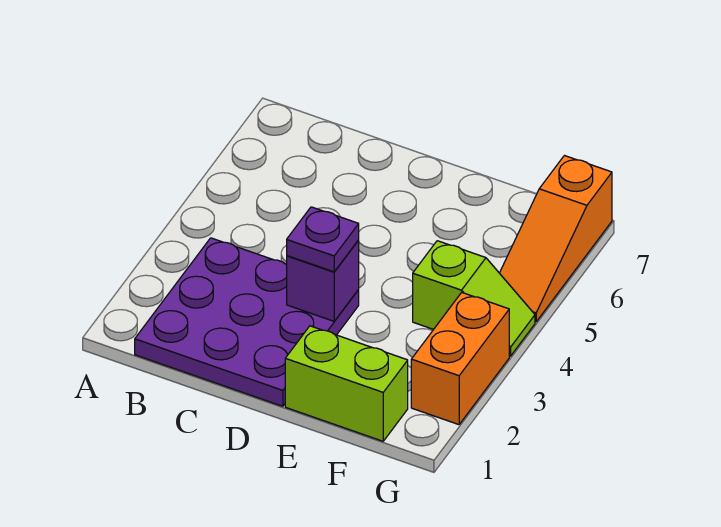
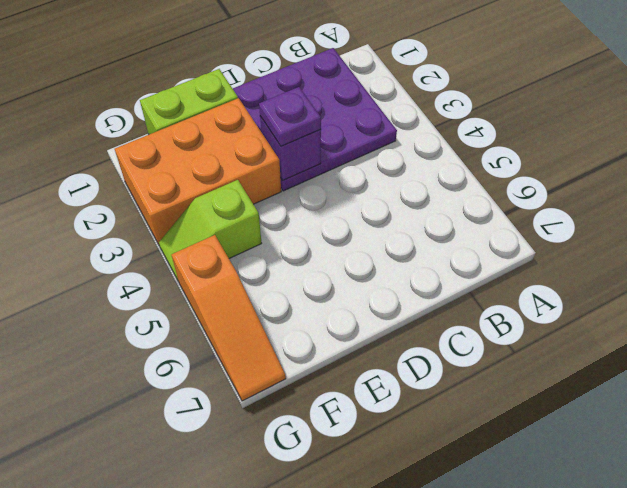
orange brick G2:G3 level 1 -> orange brick E2:G3 level 1
orange slope G5:G7 level 1 top 7 -> orange slope G5:G7 level 1 top 5

